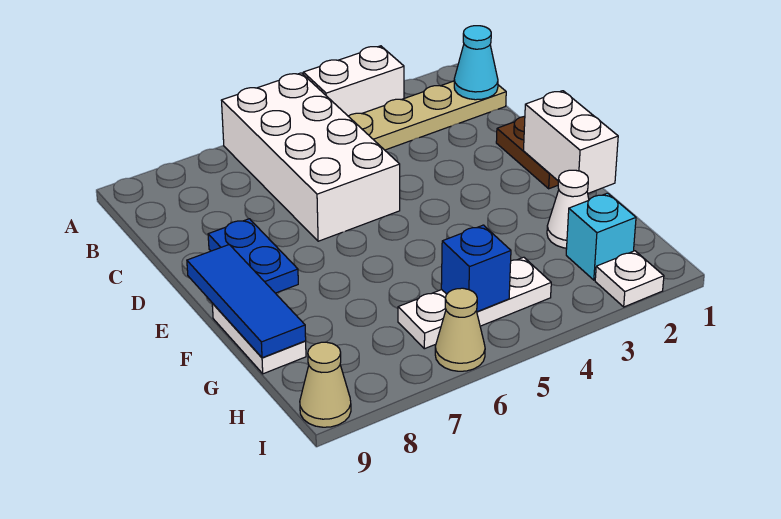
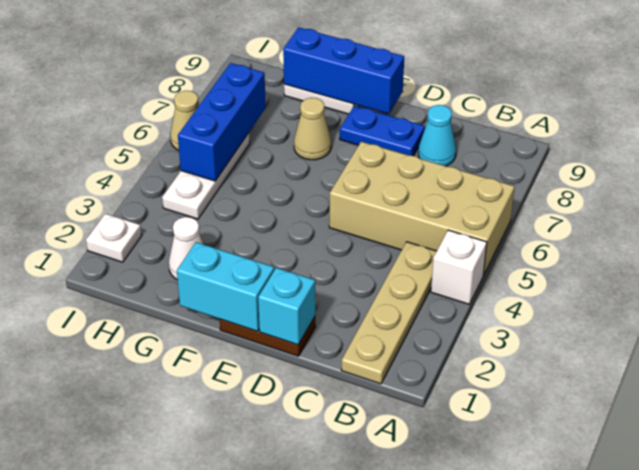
white brick A3:A4 level 1 -> white brick A4 level 1
white brick A5:D6 level 1 -> tan brick A5:D6 level 1
cyan cone B1 level 2 -> cyan cone C8 level 1
white brick E1:F1 level 2 -> cyan brick E1:F1 level 2
blue tile E9:G9 level 2 -> blue brick E9:G9 level 2
cyan brick H2 level 1 -> cyan brick D1 level 2
blue brick H5 level 2 -> blue brick H5:H7 level 2
tan cone I9 level 1 -> tan cone F7 level 1

